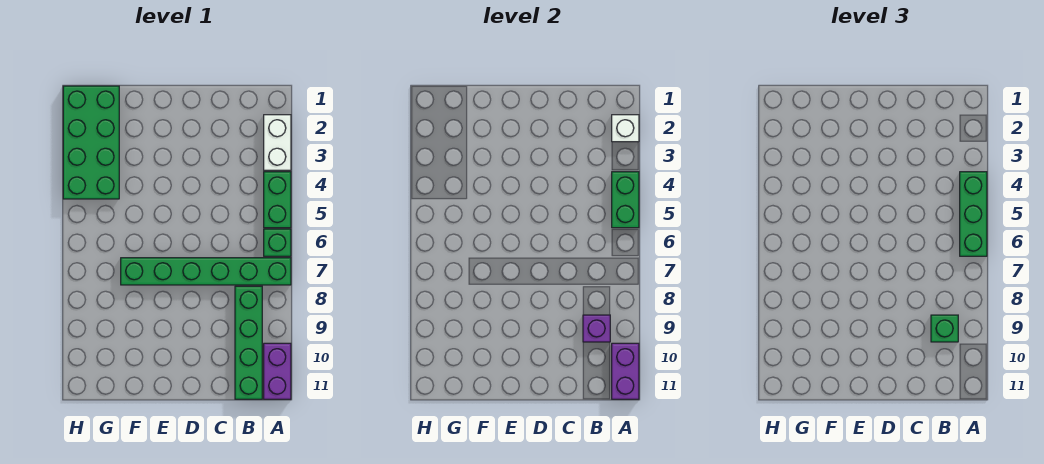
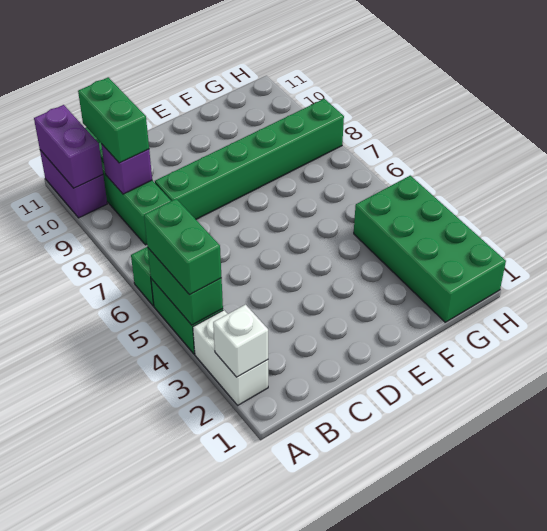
green brick A4:A6 level 3 -> green brick A4:A5 level 3
green brick A7:F7 level 1 -> green brick C8:H8 level 1
green brick B9 level 3 -> green brick B9:B10 level 3

